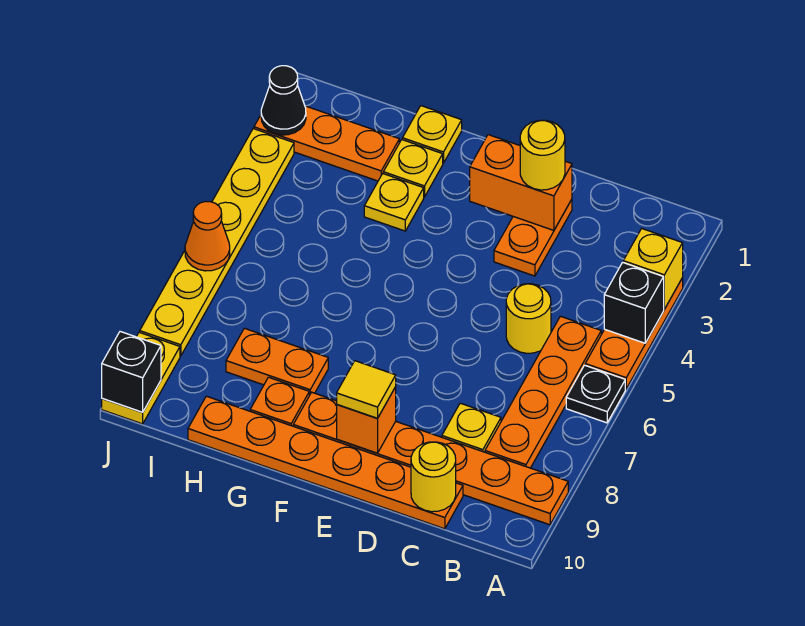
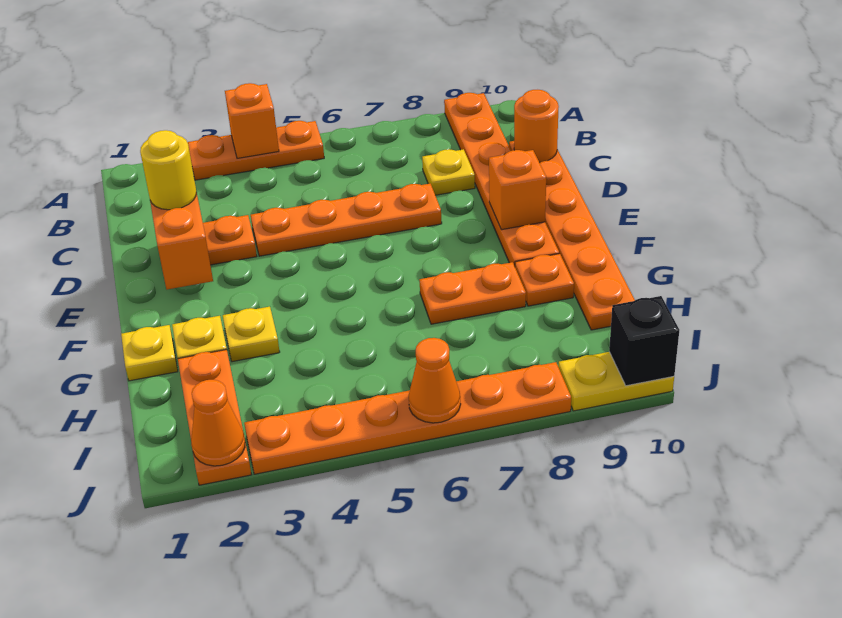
yellow brick A3 level 2 -> none
black brick A4 level 2 -> orange brick A4 level 2
black plate A6 level 1 -> none
orange plate B5:B8 level 1 -> orange plate D4:D7 level 1
yellow round brick C5 level 1 -> none
yellow round brick C10 level 2 -> orange round brick C10 level 2
yellow tile E9 level 3 -> none
orange plate G8:H8 level 1 -> orange plate G7:G8 level 1
black cone J2 level 2 -> orange cone J2 level 2
yellow plate J3:J8 level 1 -> orange plate J3:J8 level 1

